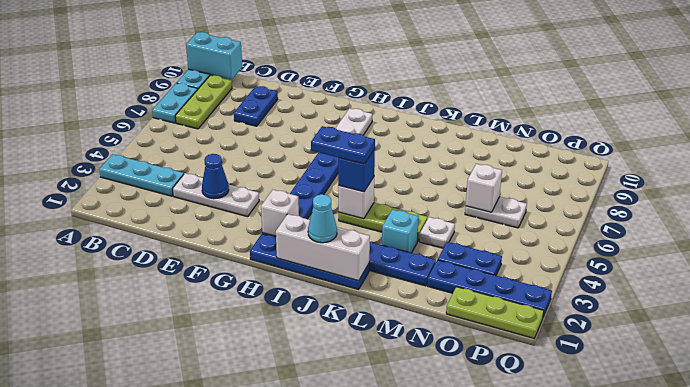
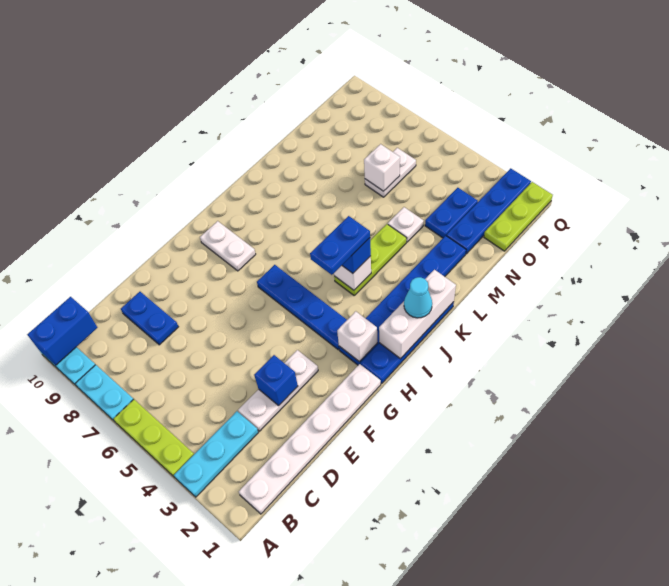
cyan brick A10:B10 level 2 -> blue brick A10:B10 level 2
none -> white plate B1:G1 level 1
lime plate B7:B9 level 1 -> lime plate A4:A6 level 1
blue cone E3 level 2 -> blue brick E3 level 2
cyan brick L3 level 1 -> none

